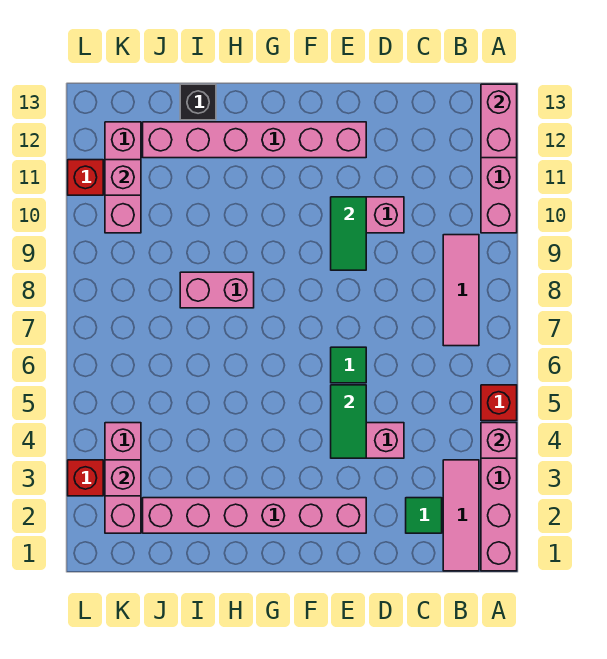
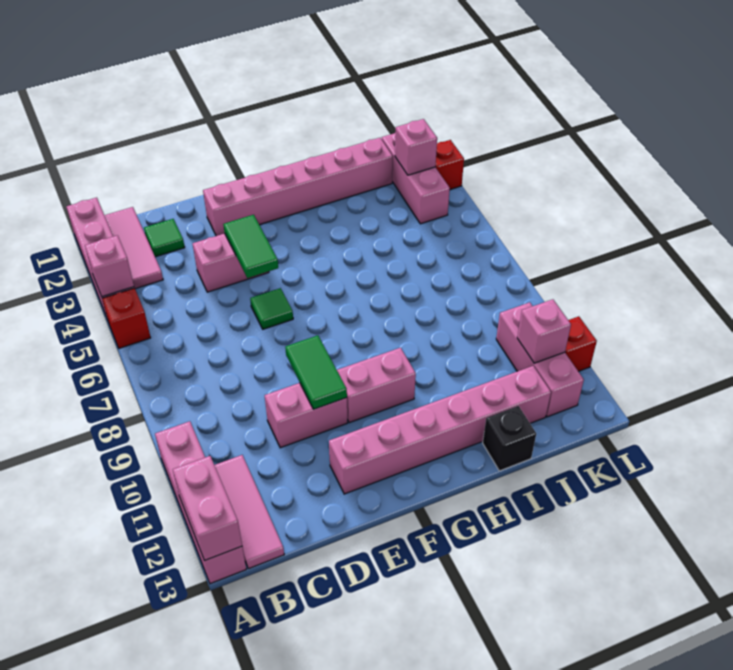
pink tile B7:B9 level 1 -> pink tile B11:B13 level 1
pink brick H8:I8 level 1 -> pink brick F10:G10 level 1

